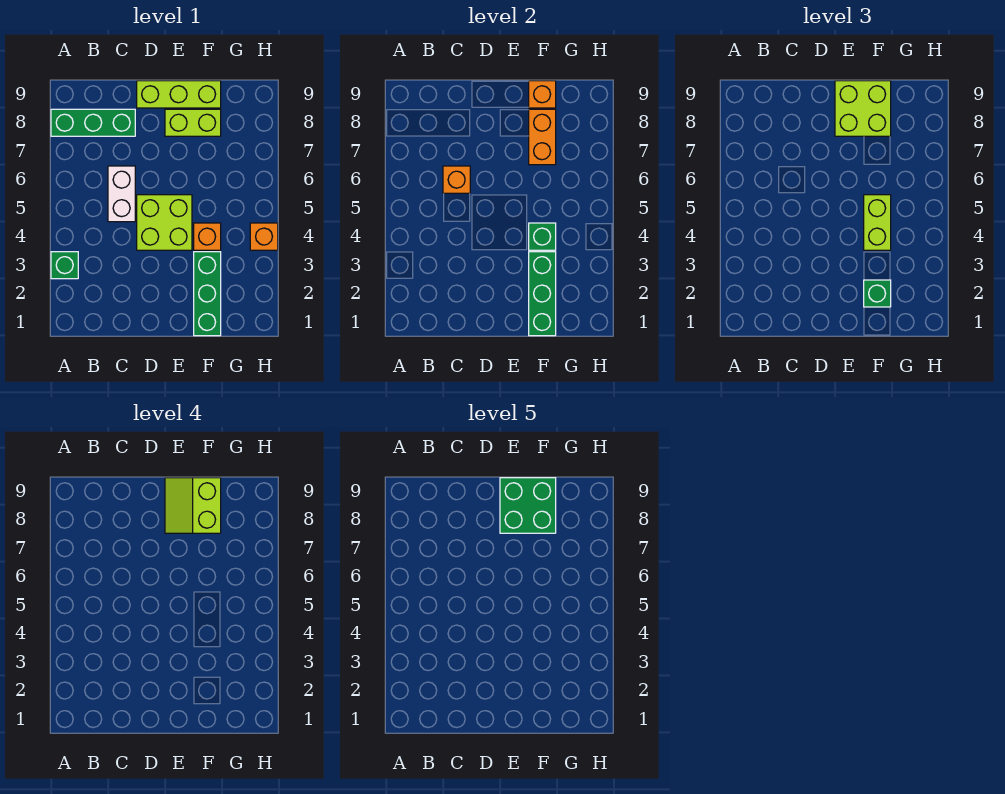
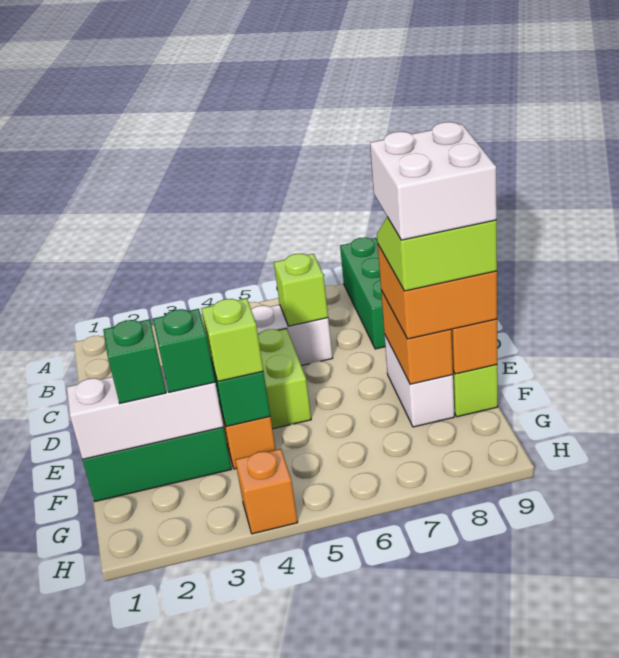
green brick A3 level 1 -> green brick F3 level 3
orange brick C6 level 2 -> lime brick C6 level 2
lime brick E8:F8 level 1 -> white brick E8:F8 level 1
lime brick E8:F9 level 3 -> orange brick E8:F9 level 3
green brick E8:F9 level 5 -> white brick E8:F9 level 5
green brick F1:F3 level 2 -> white brick F1:F3 level 2
lime brick F4:F5 level 3 -> lime brick F4 level 3
orange brick F7:F8 level 2 -> orange brick E8:F8 level 2

